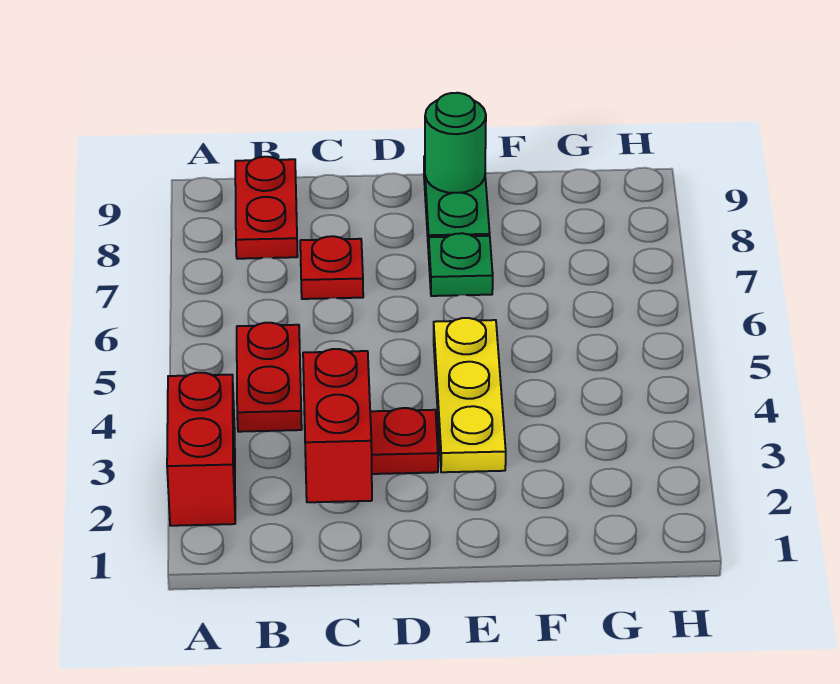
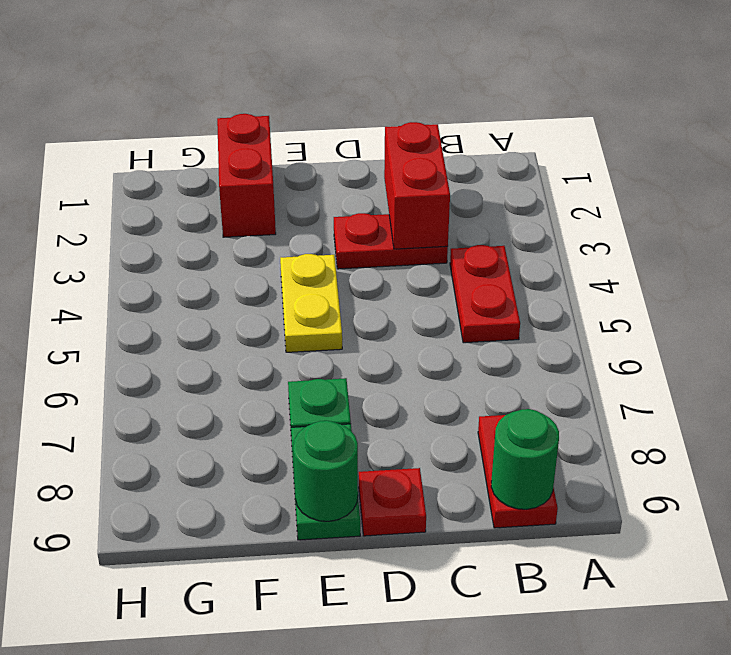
red brick A2:A3 level 1 -> red brick F1:F2 level 1
none -> green round brick B9 level 2
red plate C7 level 1 -> red plate D9 level 1
yellow plate E3:E5 level 1 -> yellow plate E4:E5 level 1

